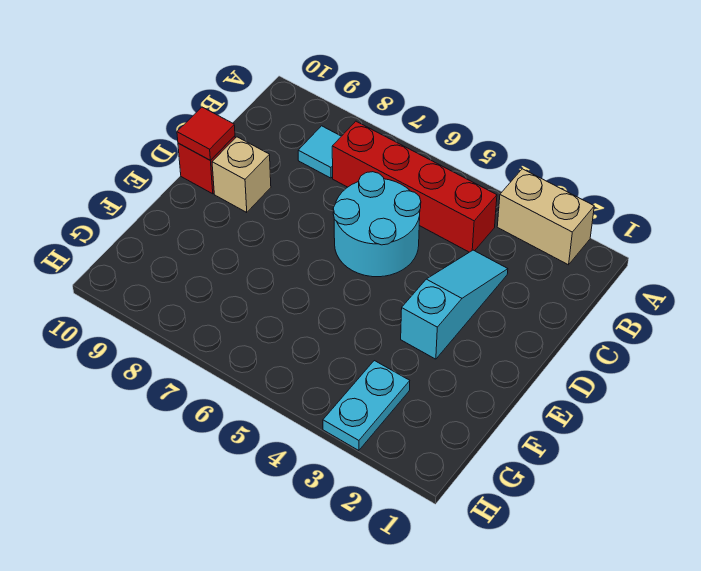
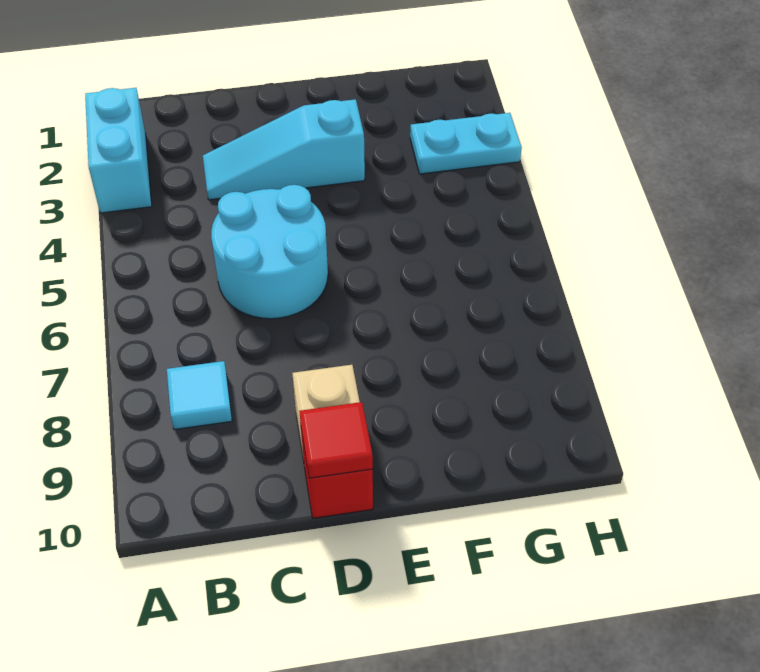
tan brick A2:A3 level 1 -> cyan brick A2:A3 level 1
red brick B4:B7 level 1 -> none

